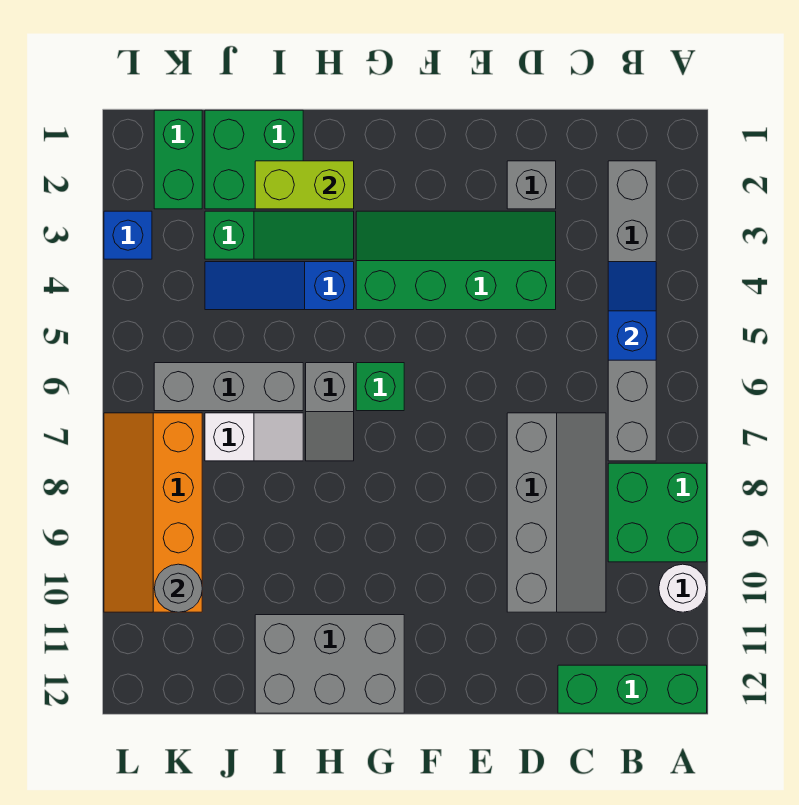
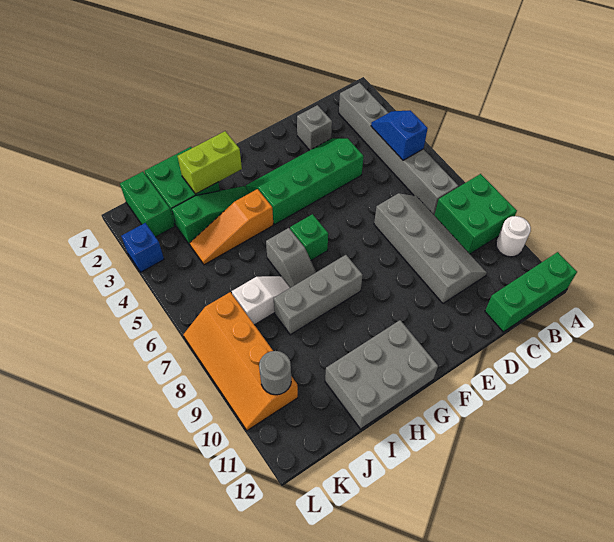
blue slope H4:J4 level 1 top H -> orange slope H4:J4 level 1 top H
grey brick I6:K6 level 1 -> grey brick G8:I8 level 1

